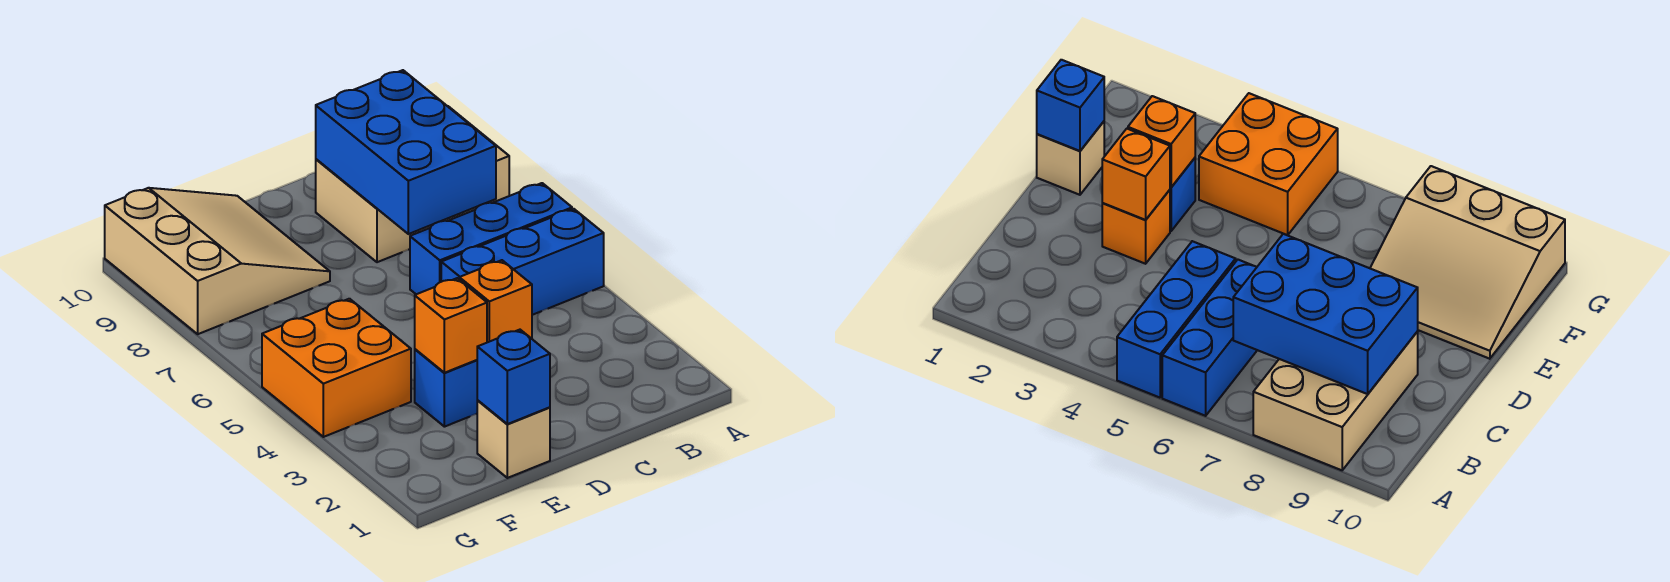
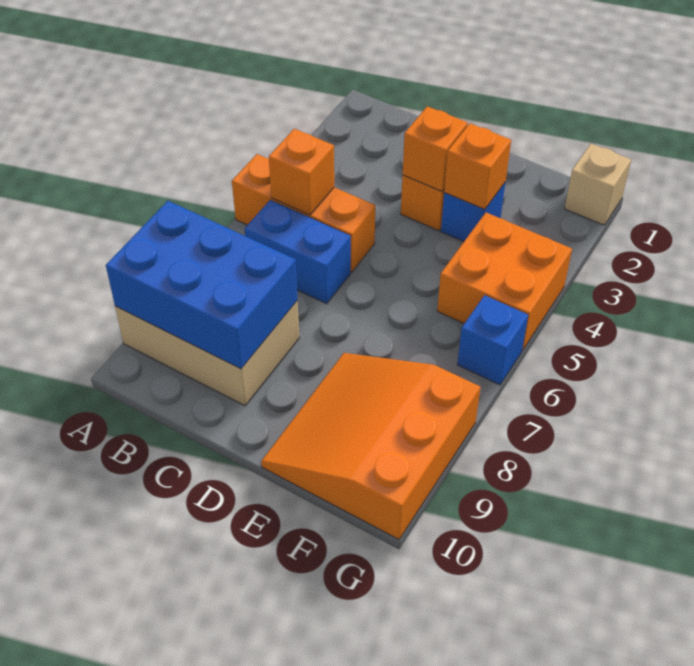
blue brick A5:C5 level 1 -> orange brick A5:C5 level 1
blue brick A6:C6 level 1 -> blue brick B6:C6 level 1
none -> orange brick B5 level 2
blue brick B7:C9 level 2 -> blue brick A8:C9 level 2
tan brick E1 level 1 -> tan brick G1 level 1
blue brick E1 level 2 -> blue brick G6 level 1
tan slope E8:G10 level 1 top G -> orange slope E8:G10 level 1 top G

